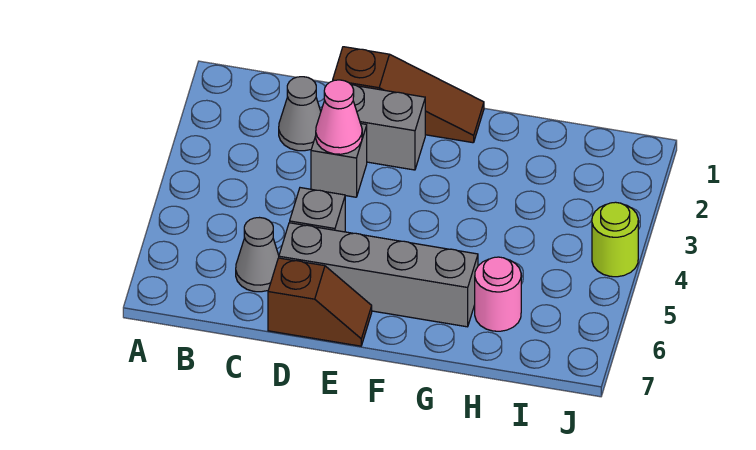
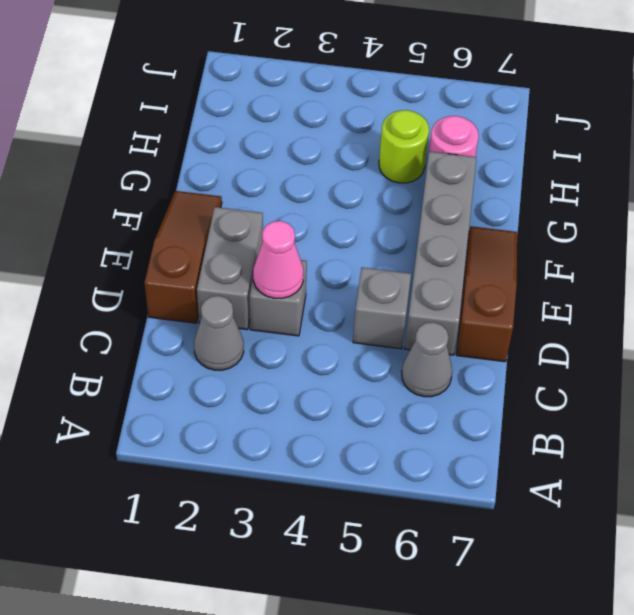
brown slope D7:E7 level 1 top D -> brown slope D7:F7 level 1 top D
lime round brick J4 level 1 -> lime round brick H5 level 1

